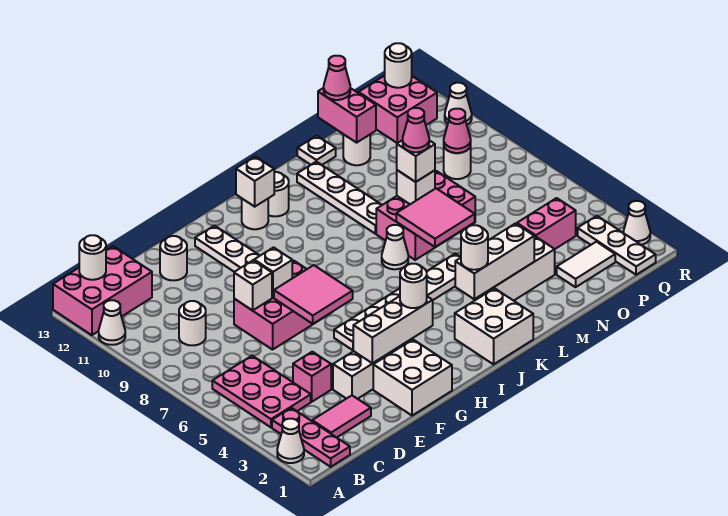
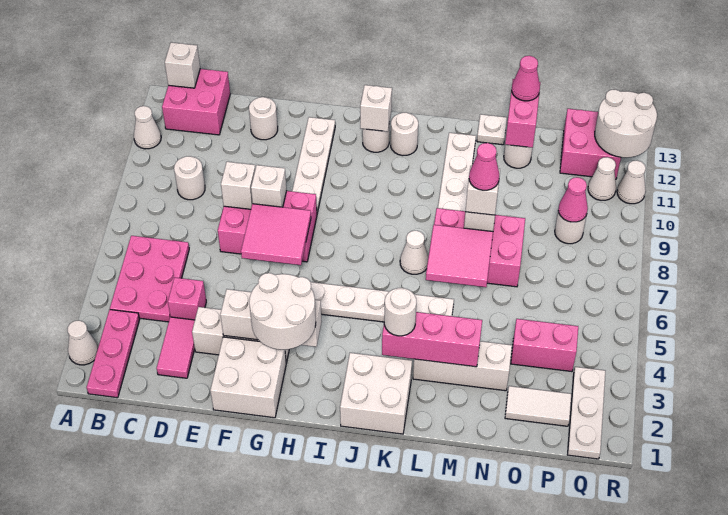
pink brick A12:C13 level 1 -> pink brick B12:C13 level 1
white round brick B13 level 2 -> white brick B13 level 2
pink tile C2:D2 level 1 -> pink tile D2:D3 level 1
white round brick H3 level 3 -> white round brick G2:H3 level 3
white brick K3:M3 level 2 -> pink brick K3:M3 level 2
white round brick Q13 level 2 -> white round brick Q12:R13 level 2
white cone R2 level 1 -> white cone Q11 level 1

